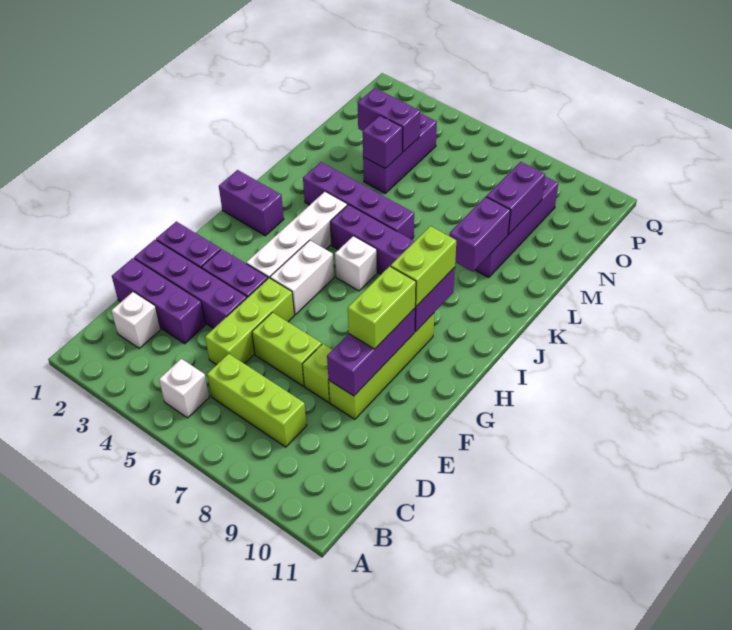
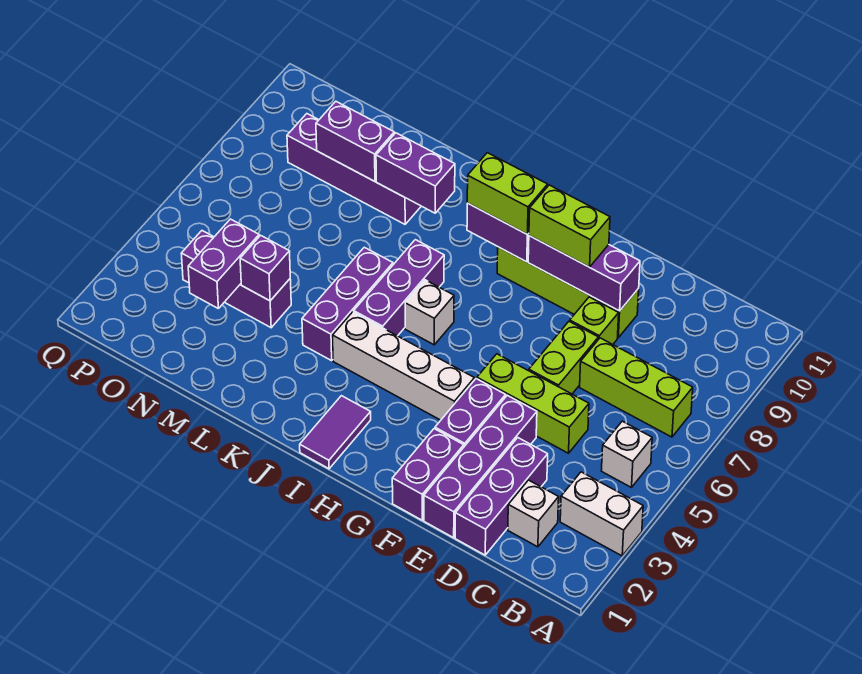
lime brick C6:C8 level 1 -> lime brick B7:D7 level 1
white brick G5:H5 level 1 -> white brick A3:B3 level 1
purple brick I1:I2 level 1 -> purple tile I1:I2 level 1
purple brick K3:K6 level 1 -> purple brick K4:K6 level 1

